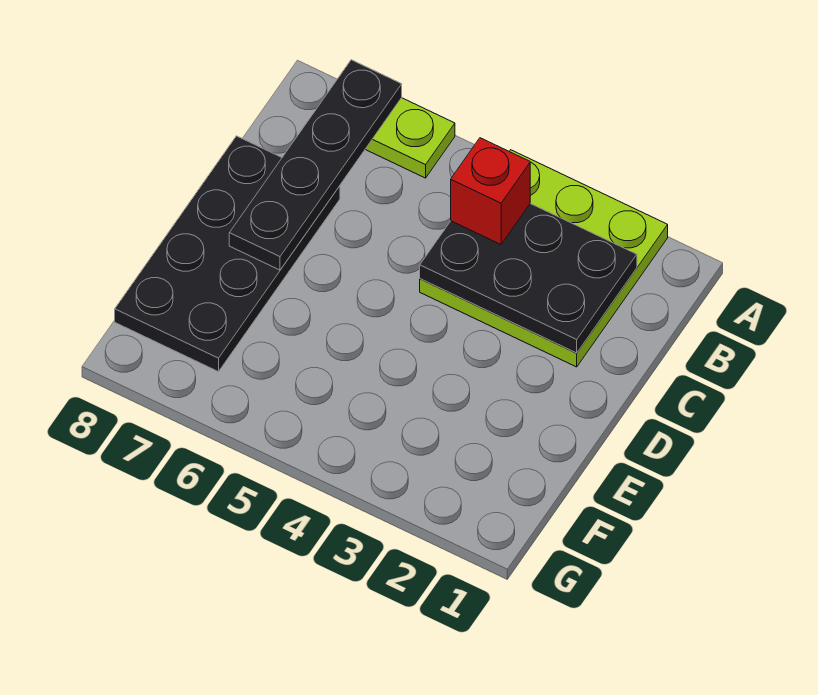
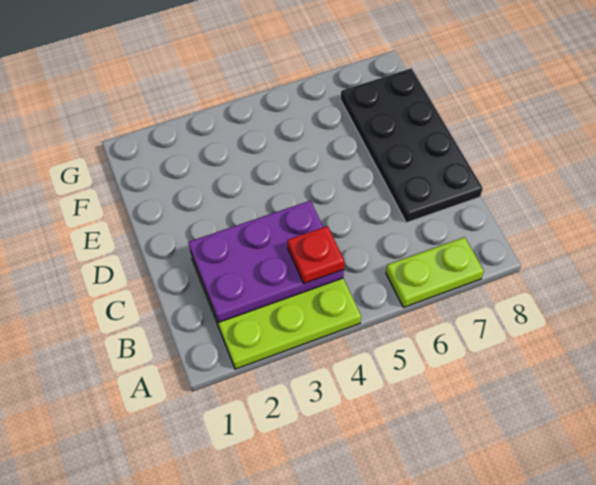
black plate A7:D7 level 2 -> none
black plate B2:C4 level 2 -> purple plate B2:C4 level 2
red brick B4 level 3 -> red plate B4 level 3

